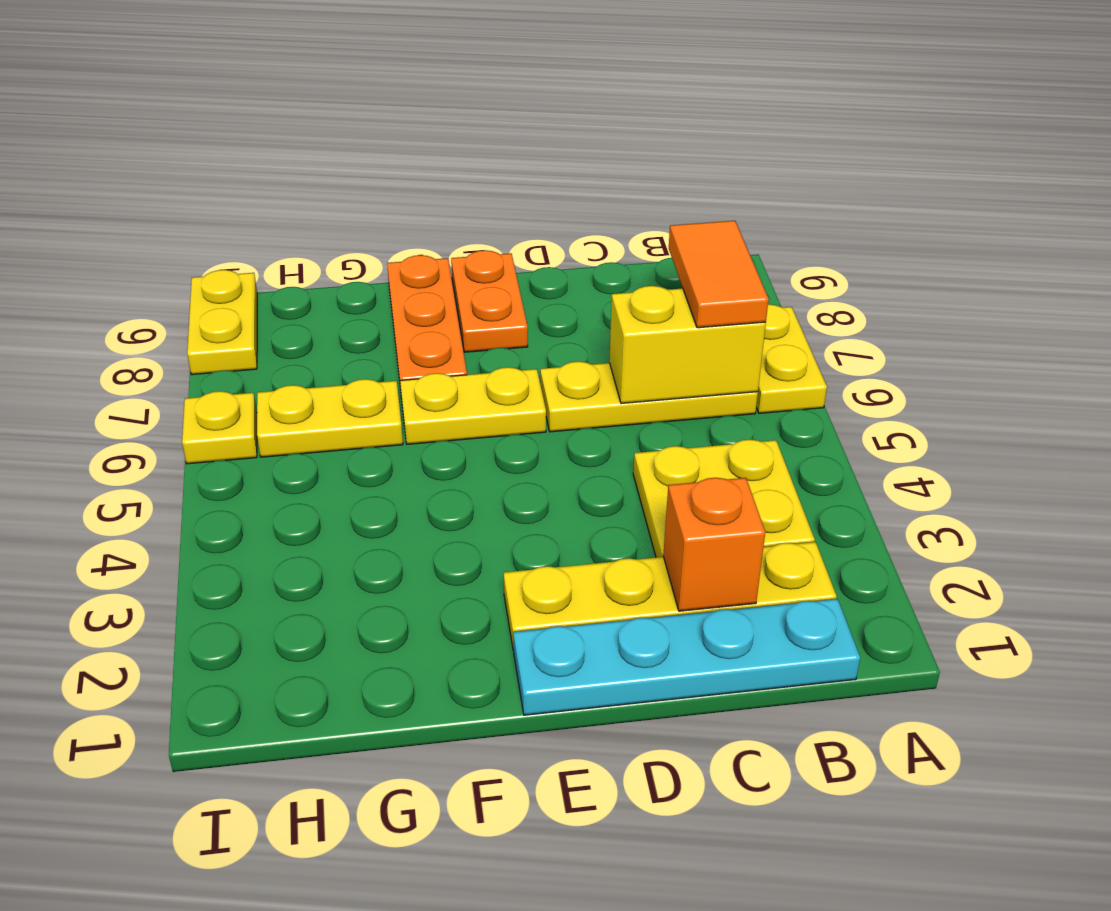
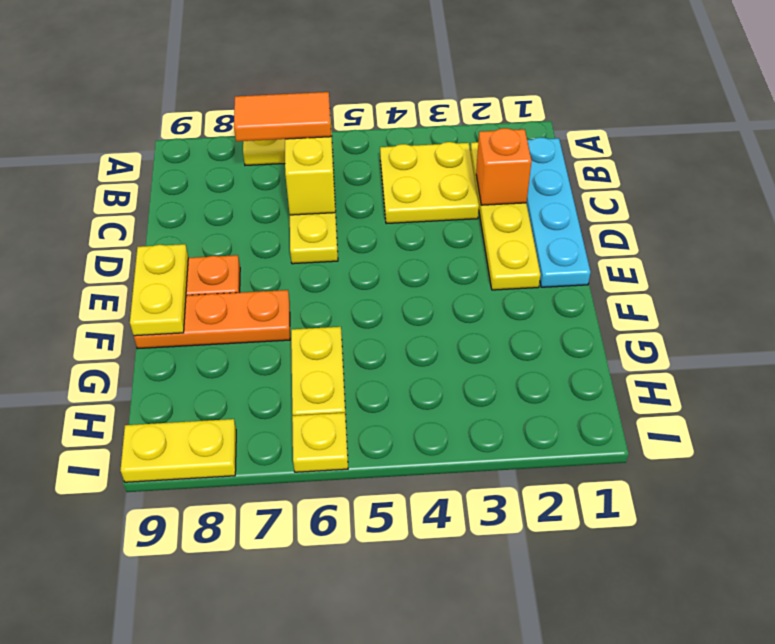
yellow plate E6:F6 level 1 -> yellow plate E9:F9 level 2

